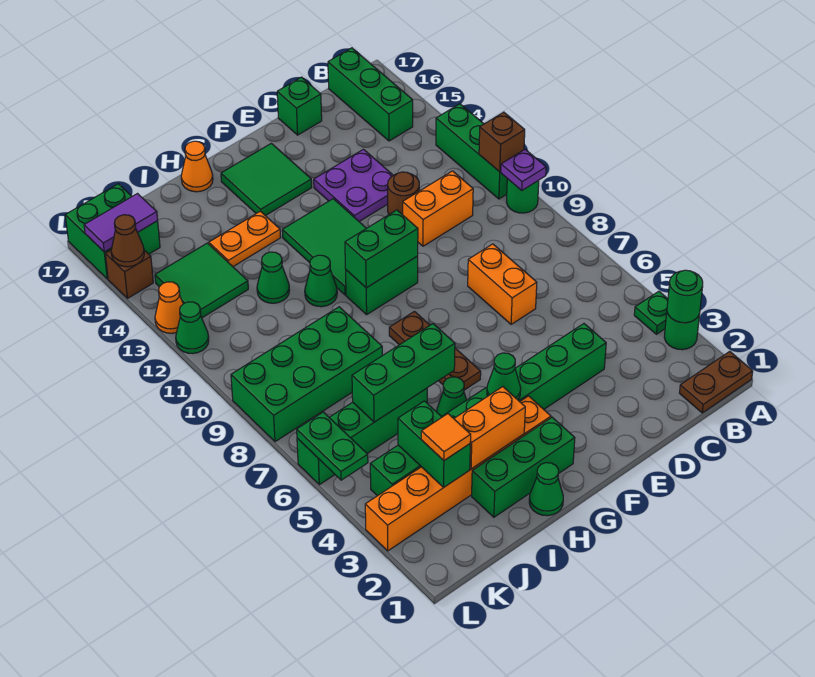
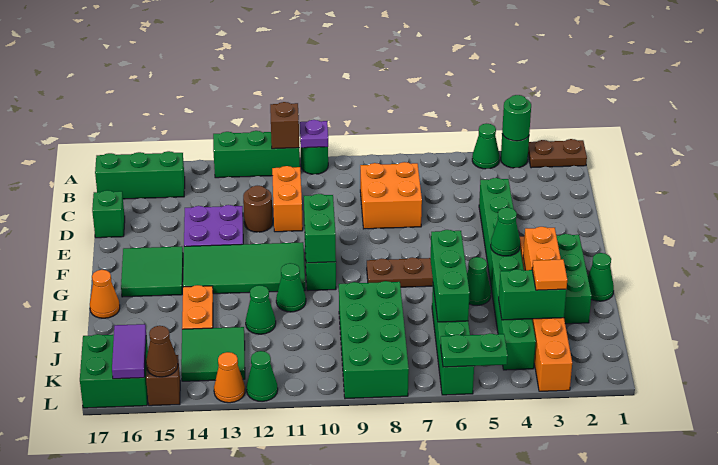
brown plate A1:B1 level 1 -> brown plate A1:A2 level 1
green plate A4 level 1 -> green cone A4 level 1
orange brick D7:D8 level 1 -> orange brick C7:D8 level 1
green tile F11:G13 level 1 -> green tile F11:G14 level 1

